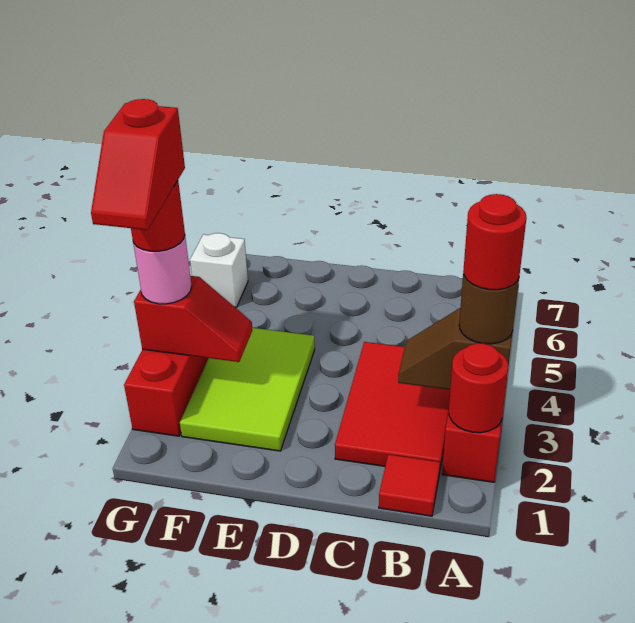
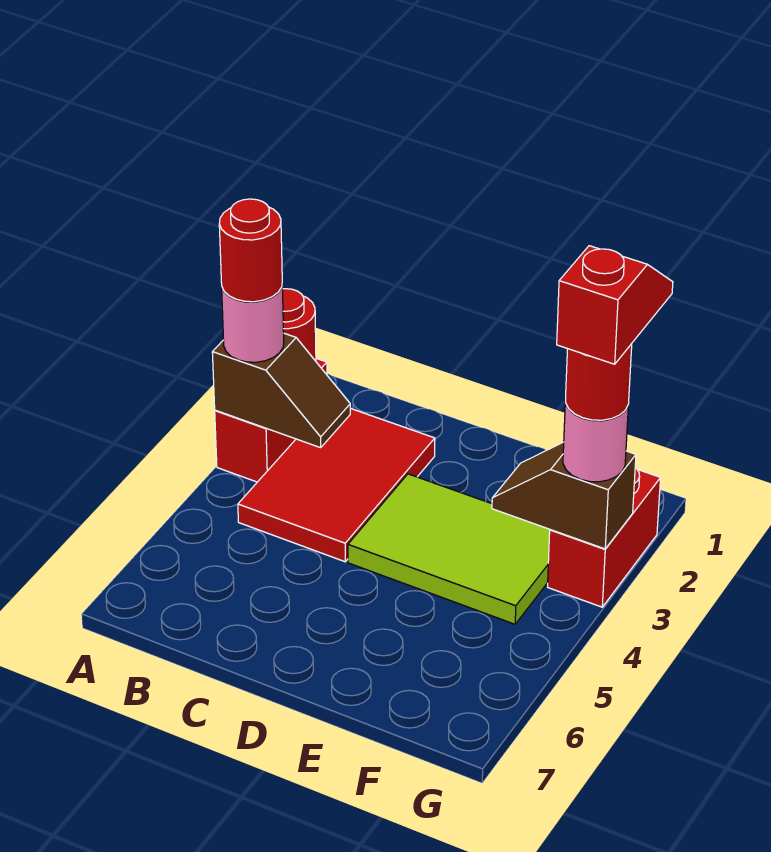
brown round brick A3 level 3 -> pink round brick A3 level 3
red tile B1 level 1 -> none
lime tile E2:F4 level 1 -> lime tile D3:F4 level 1
red slope F3:G3 level 2 top G -> brown slope F3:G3 level 2 top G
white brick G6 level 1 -> none

